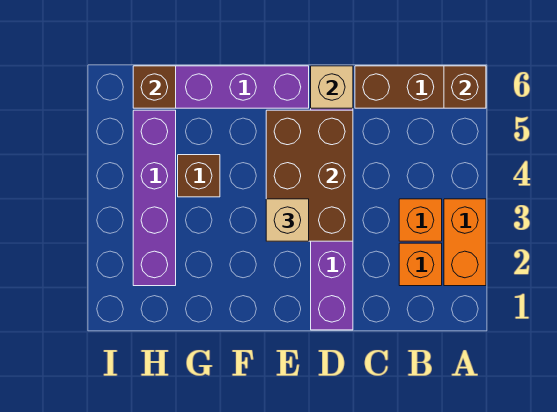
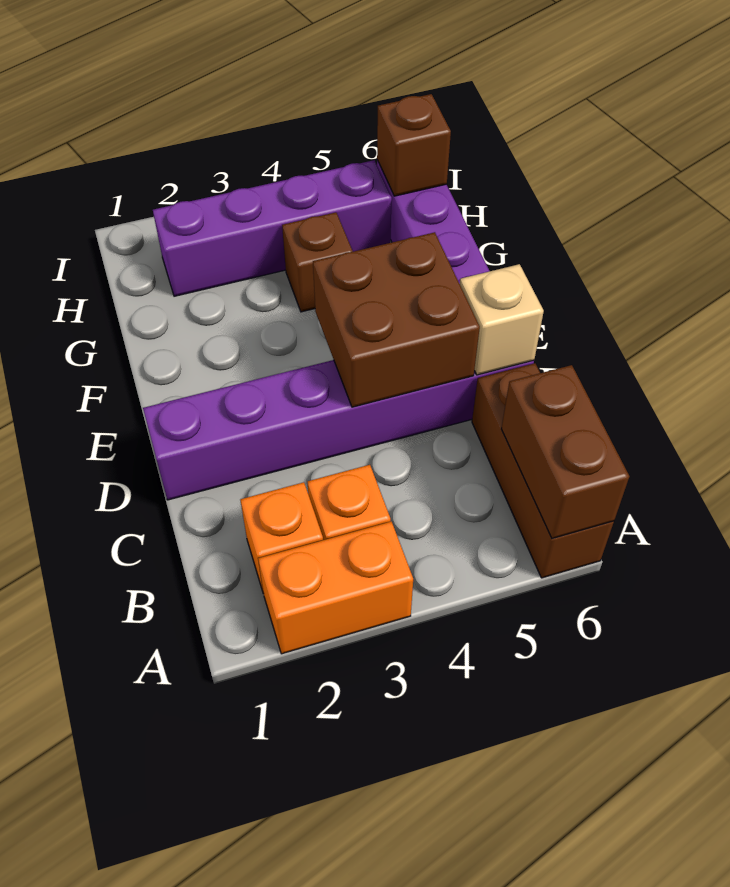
brown brick A6 level 2 -> brown brick A6:B6 level 2
brown brick D3:E5 level 2 -> brown brick D4:E5 level 2
tan brick E3 level 3 -> none

